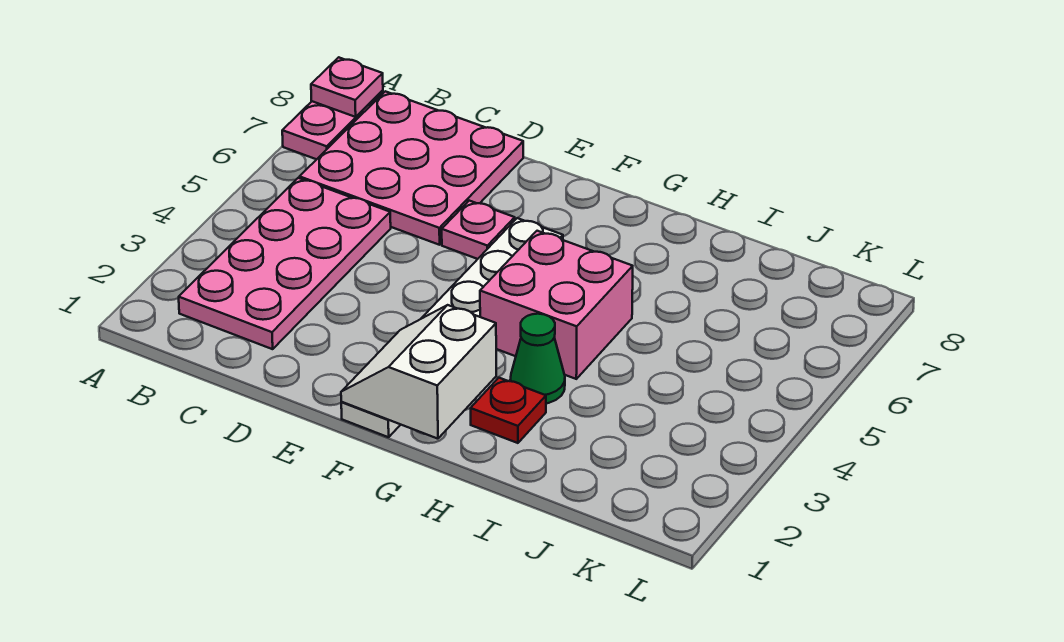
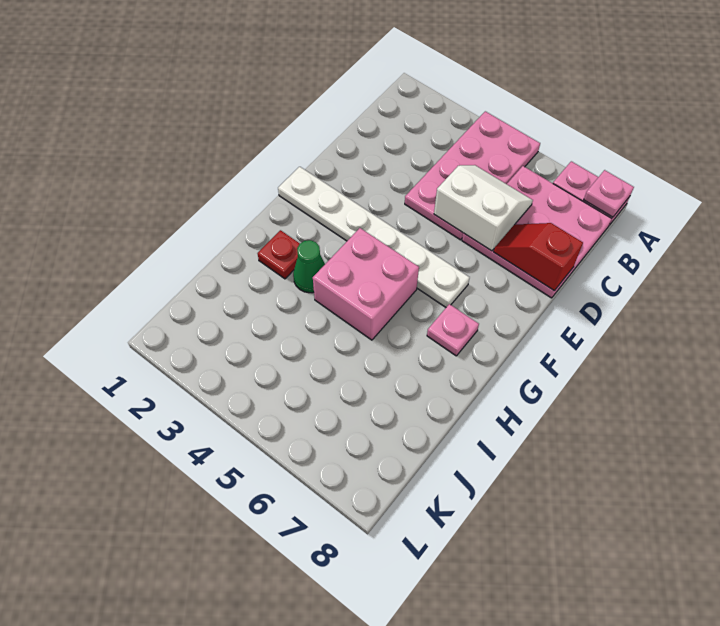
pink plate B2:C5 level 1 -> pink plate A4:D5 level 1
none -> red slope D7:D8 level 2 top 8
pink plate E6 level 1 -> pink plate G7 level 1
white slope F1:G2 level 2 top G -> white slope C5:D6 level 2 top D

